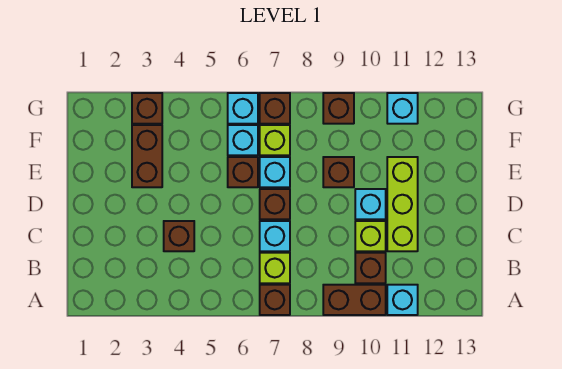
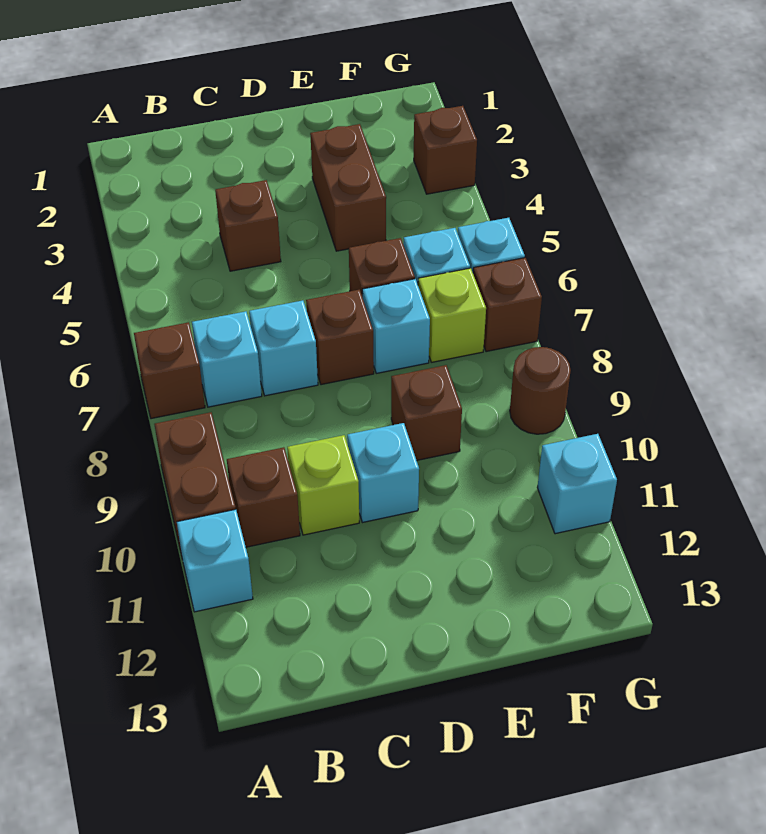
lime brick B7 level 1 -> cyan brick B7 level 1
lime brick C11:E11 level 1 -> none
brown brick E3:F3 level 1 -> brown brick E3:E4 level 1
brown brick G9 level 1 -> brown round brick G9 level 1

